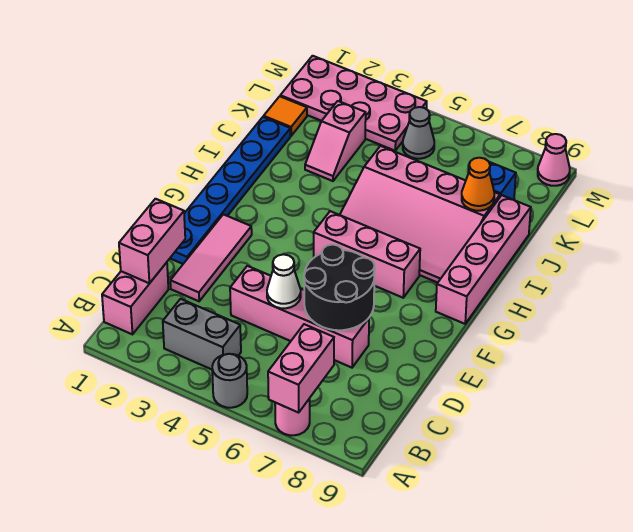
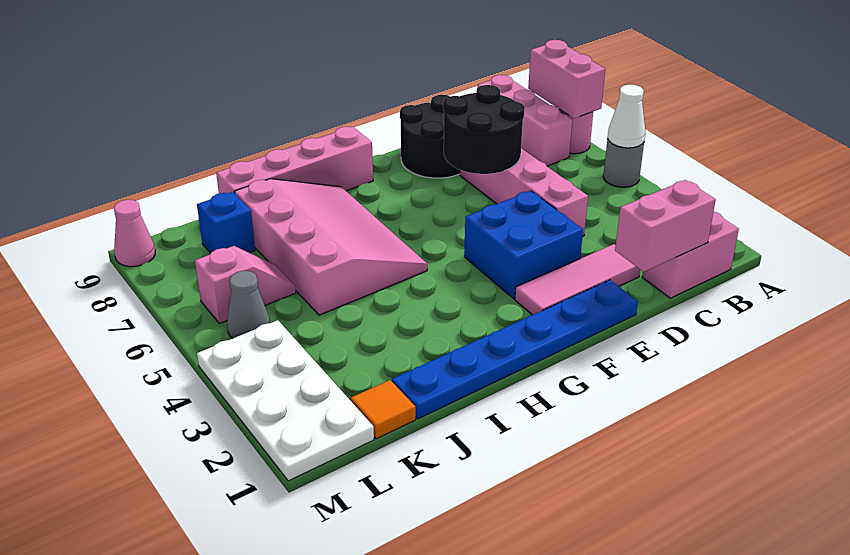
pink brick A7:B7 level 2 -> pink brick A7:A8 level 2
grey brick B3:B4 level 1 -> none
white cone D5 level 2 -> white cone A5 level 2
none -> black round brick D8:E9 level 1
none -> blue brick E3:F4 level 1
pink brick G5:G7 level 1 -> pink brick B7:B9 level 1
pink slope J3:K3 level 1 top K -> pink slope K6:L6 level 1 top L
orange cone J8 level 2 -> none
pink plate L1:M4 level 1 -> white plate L1:M4 level 1

